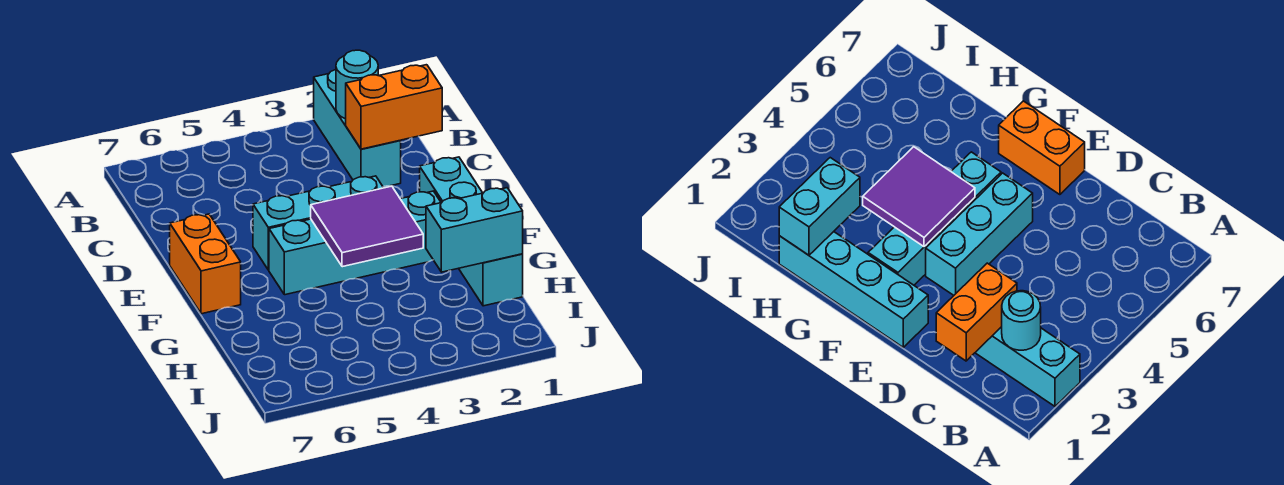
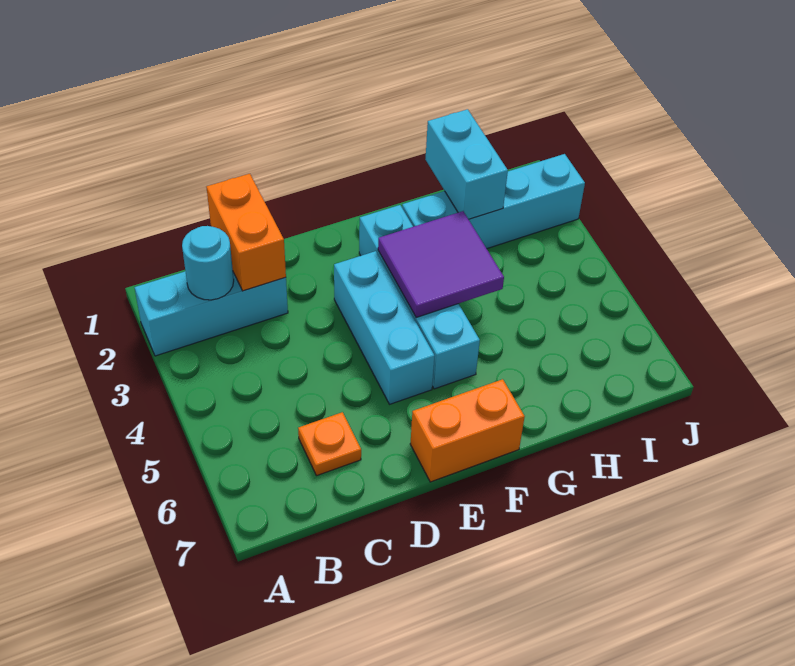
none -> orange plate C6 level 1
cyan brick E1:H1 level 1 -> cyan brick G2:J2 level 1

